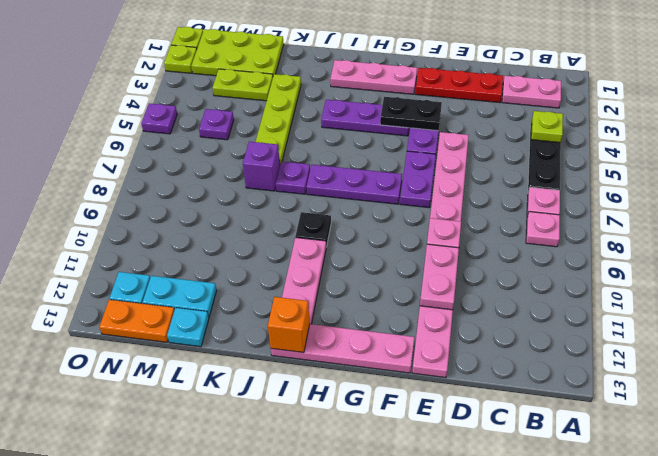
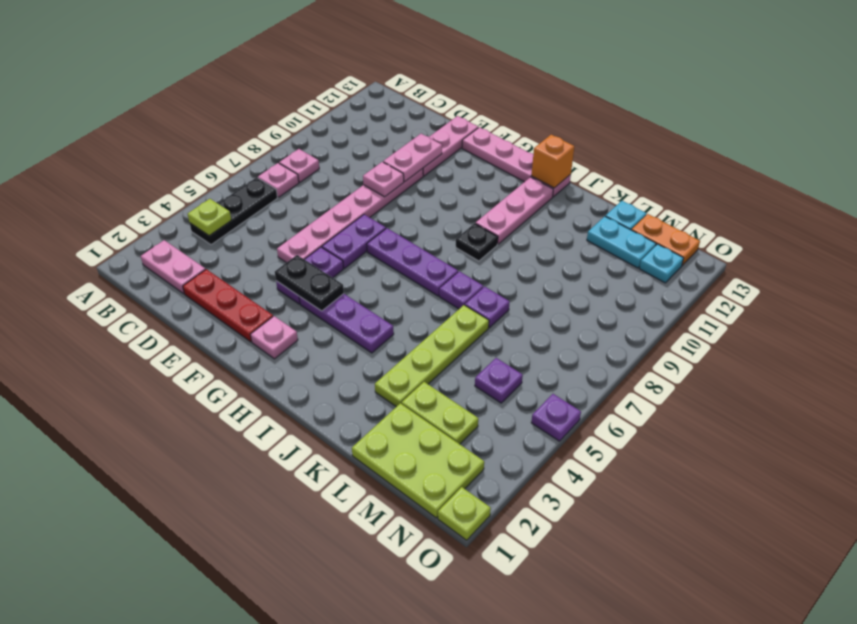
pink plate G2:I2 level 1 -> pink plate G2 level 1
purple brick K7 level 1 -> purple plate K7 level 1
lime plate O2 level 1 -> none

